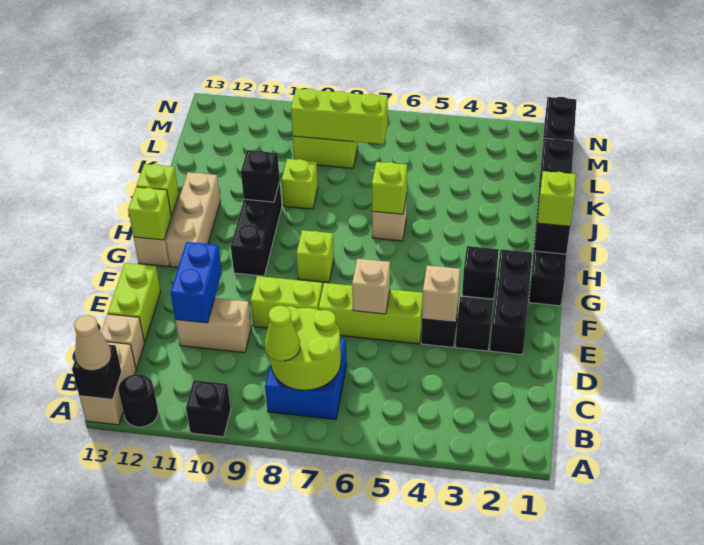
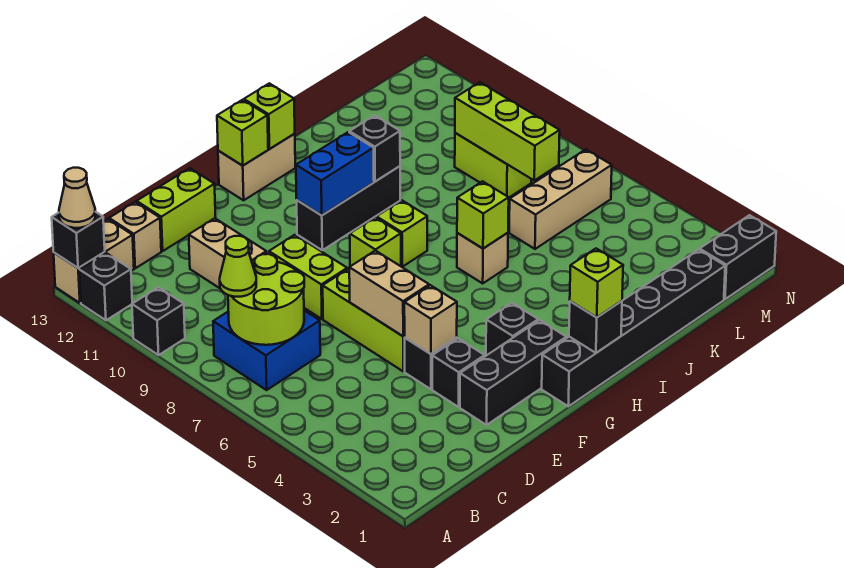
black round brick A12 level 1 -> black brick A12 level 1
blue brick D11:E11 level 2 -> blue brick G10:H10 level 2
tan brick E6 level 2 -> tan brick E5:E6 level 2
tan brick G12:I12 level 1 -> tan brick K6:M6 level 1
lime brick J9 level 1 -> lime brick H8 level 1

